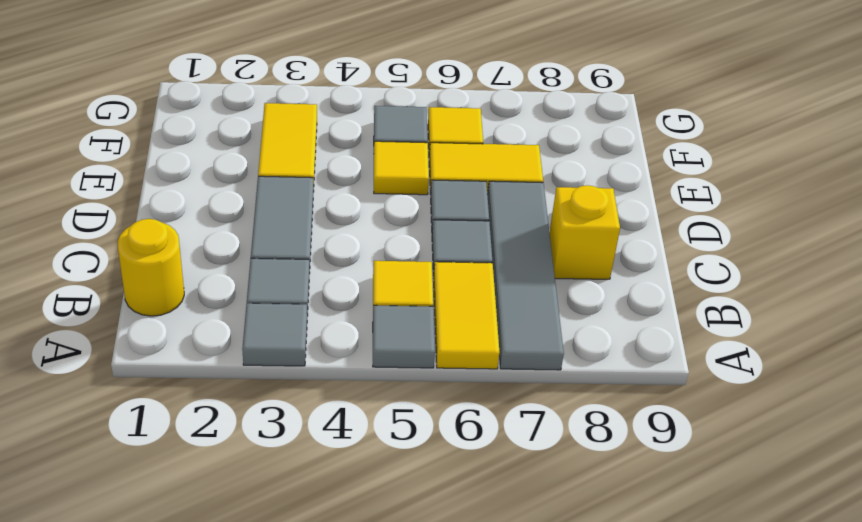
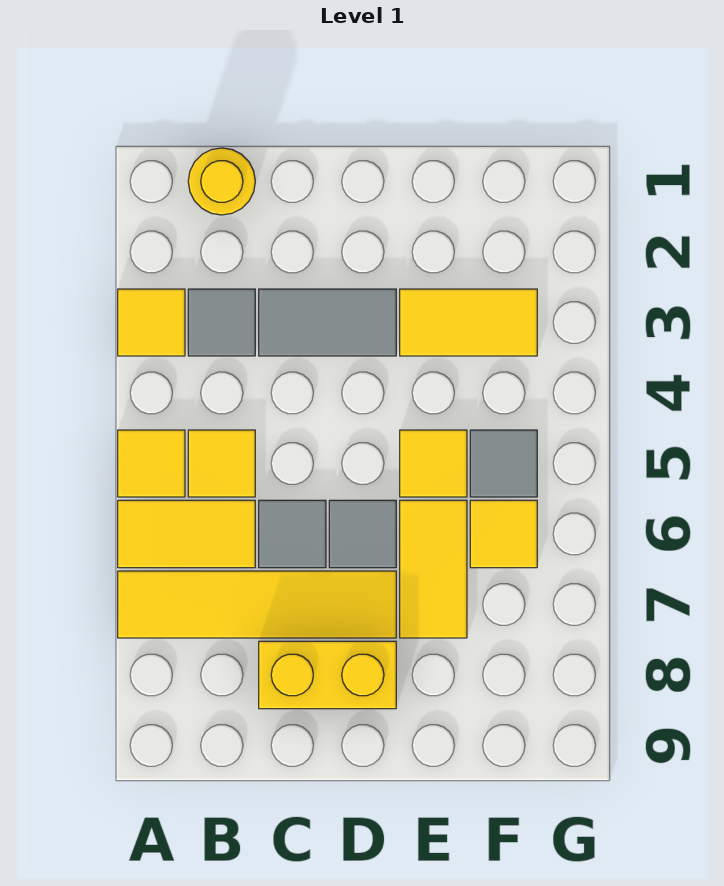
grey tile A3 level 1 -> yellow tile A3 level 1
grey tile A5 level 1 -> yellow tile A5 level 1
grey tile A7:D7 level 1 -> yellow tile A7:D7 level 1
yellow brick C8 level 1 -> yellow brick C8:D8 level 1

